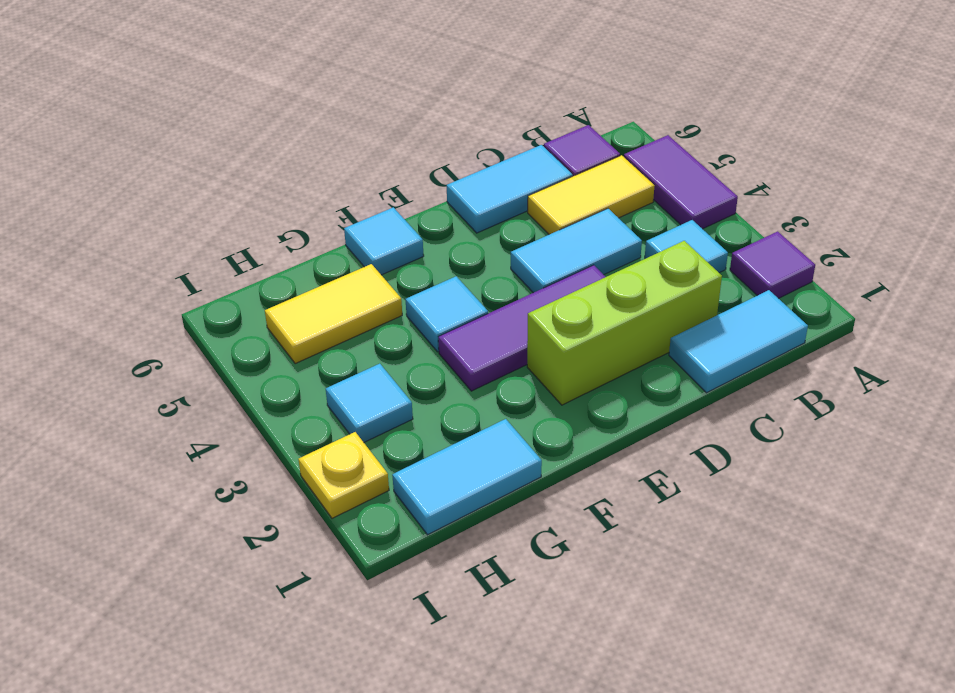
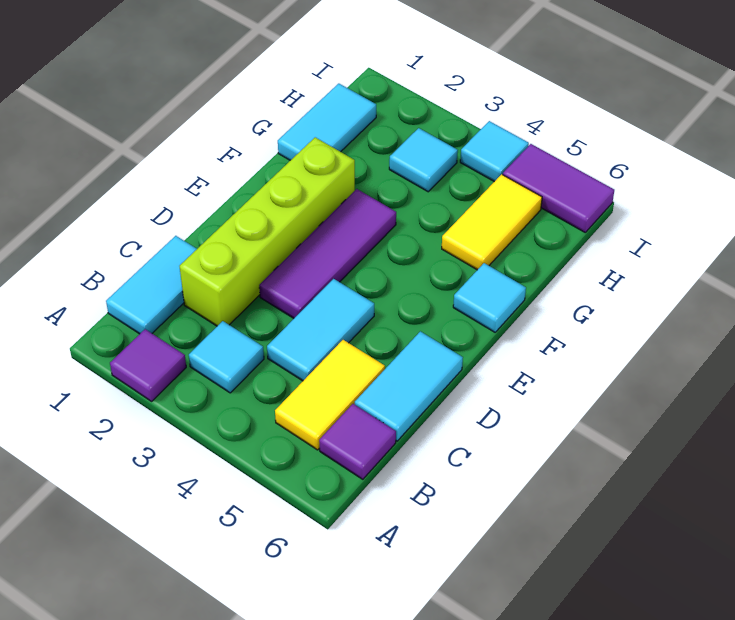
purple tile A4:A5 level 1 -> purple tile I5:I6 level 1
lime brick C2:E2 level 1 -> lime brick C2:F2 level 1
cyan tile F4 level 1 -> cyan tile I4 level 1
yellow plate I2 level 1 -> none

